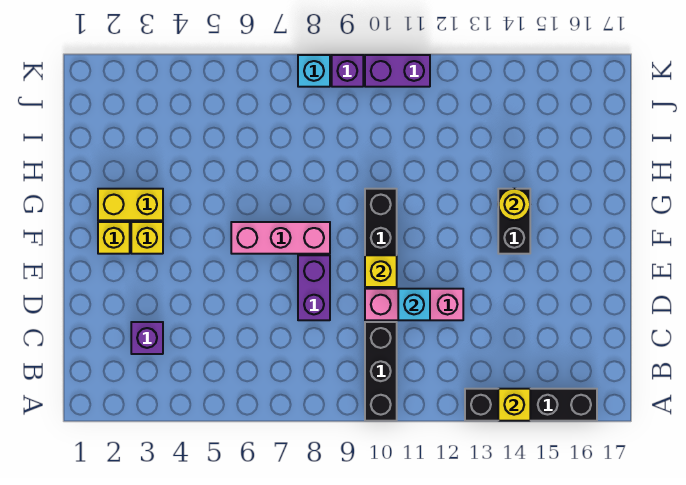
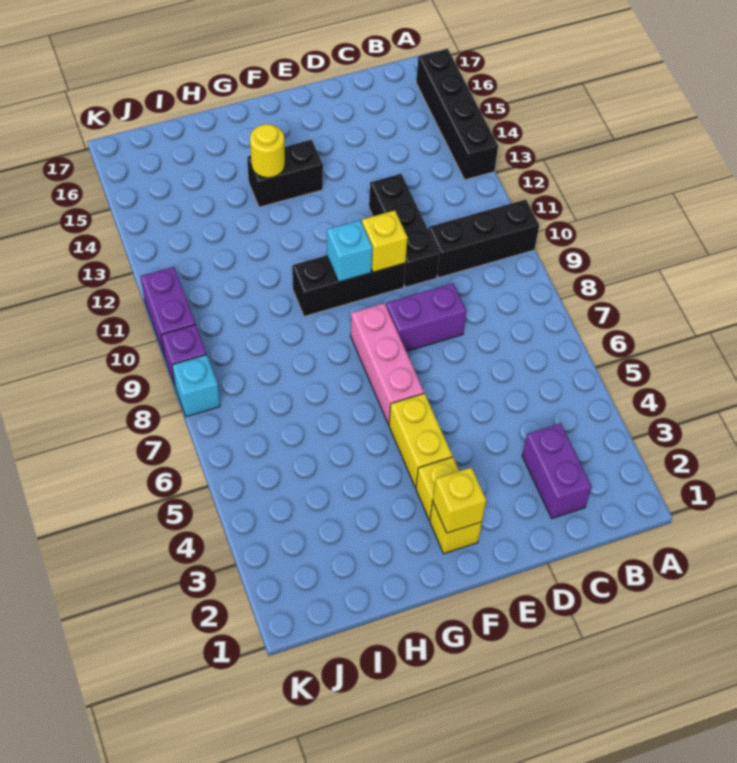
yellow brick A14 level 2 -> yellow brick F2 level 2
purple brick C3 level 1 -> purple brick C2:C3 level 1
pink brick D10:D12 level 1 -> black brick D10:D12 level 1
cyan brick D11 level 2 -> cyan brick F10 level 2
yellow brick G2:G3 level 1 -> yellow brick F4:F5 level 1

